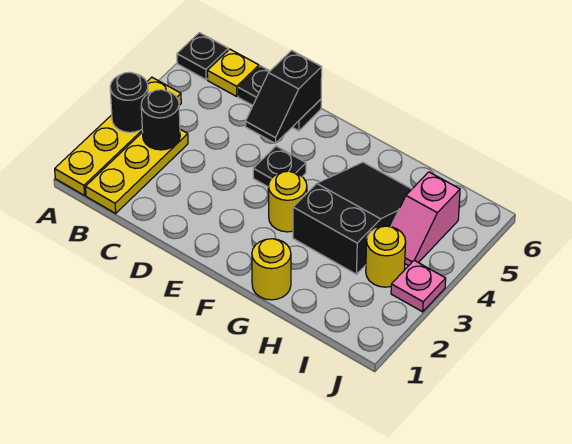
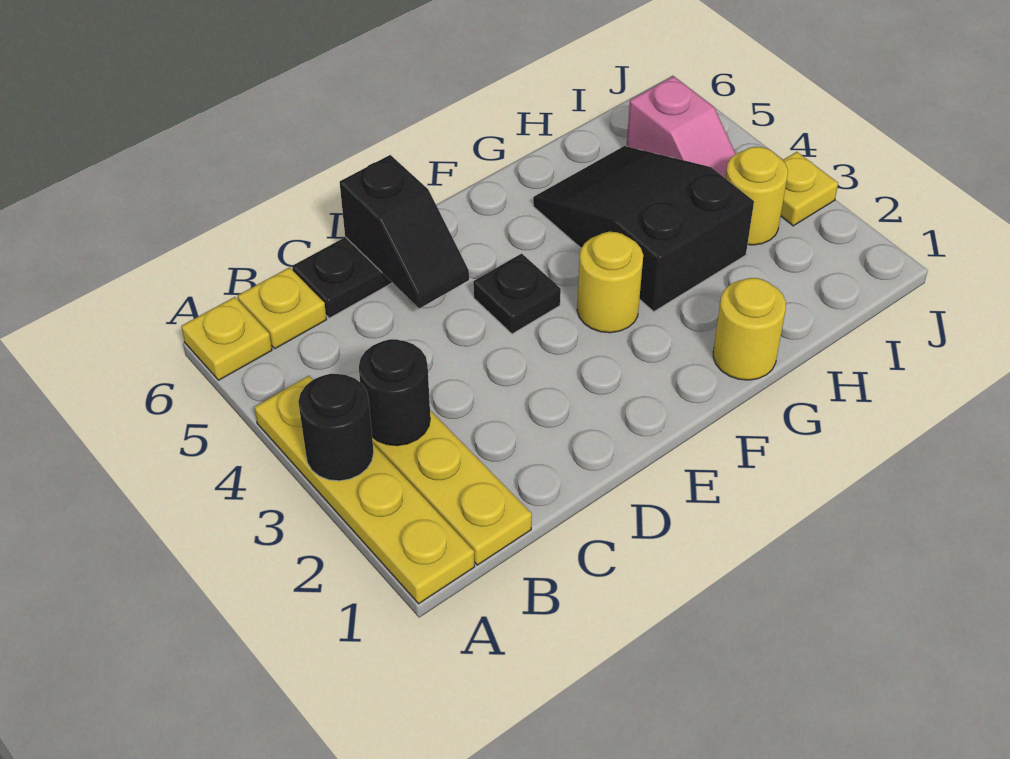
black plate A6 level 1 -> yellow plate A6 level 1
pink plate J3 level 1 -> yellow plate J3 level 1

